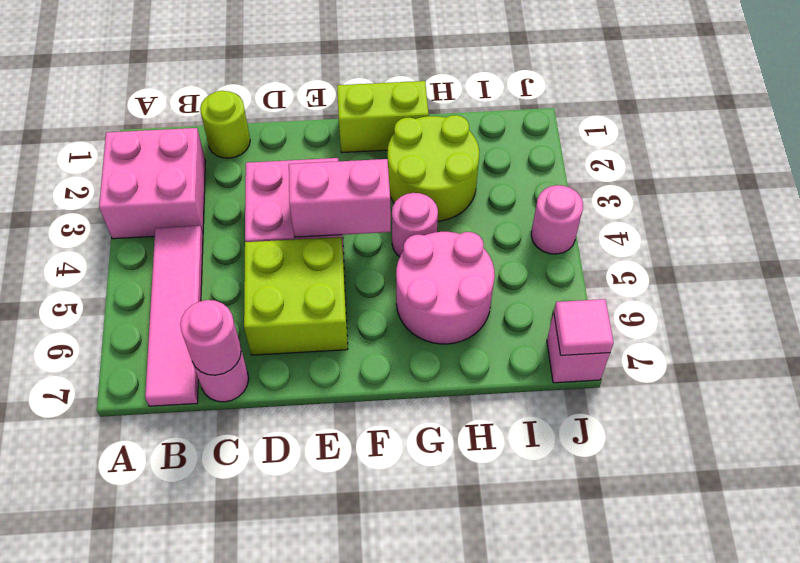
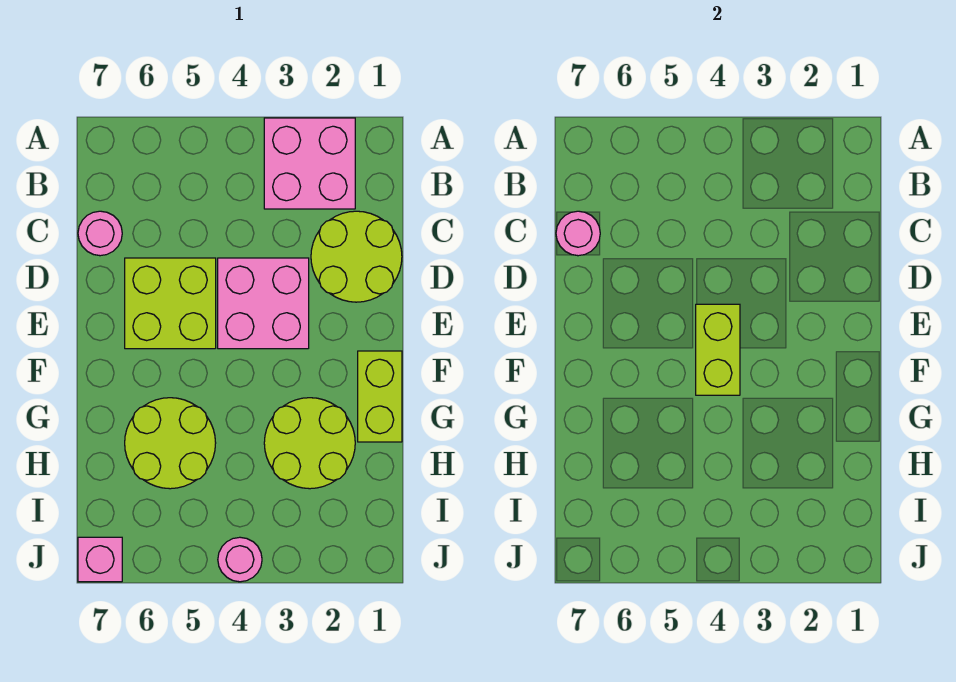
pink tile B4:B7 level 1 -> none
lime round brick C1 level 1 -> lime round brick C1:D2 level 1
pink brick E4:F4 level 2 -> lime brick E4:F4 level 2
pink round brick G4 level 1 -> none
pink round brick G5:H6 level 1 -> lime round brick G5:H6 level 1
pink tile J7 level 2 -> none

